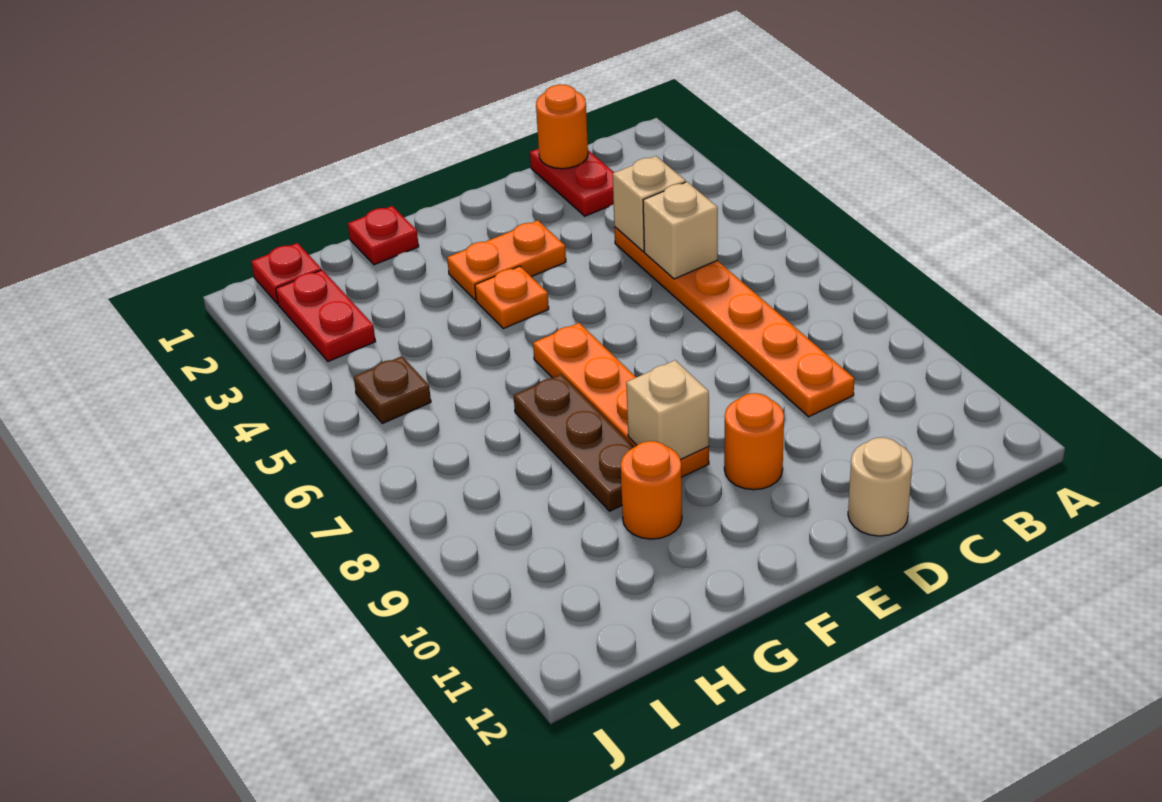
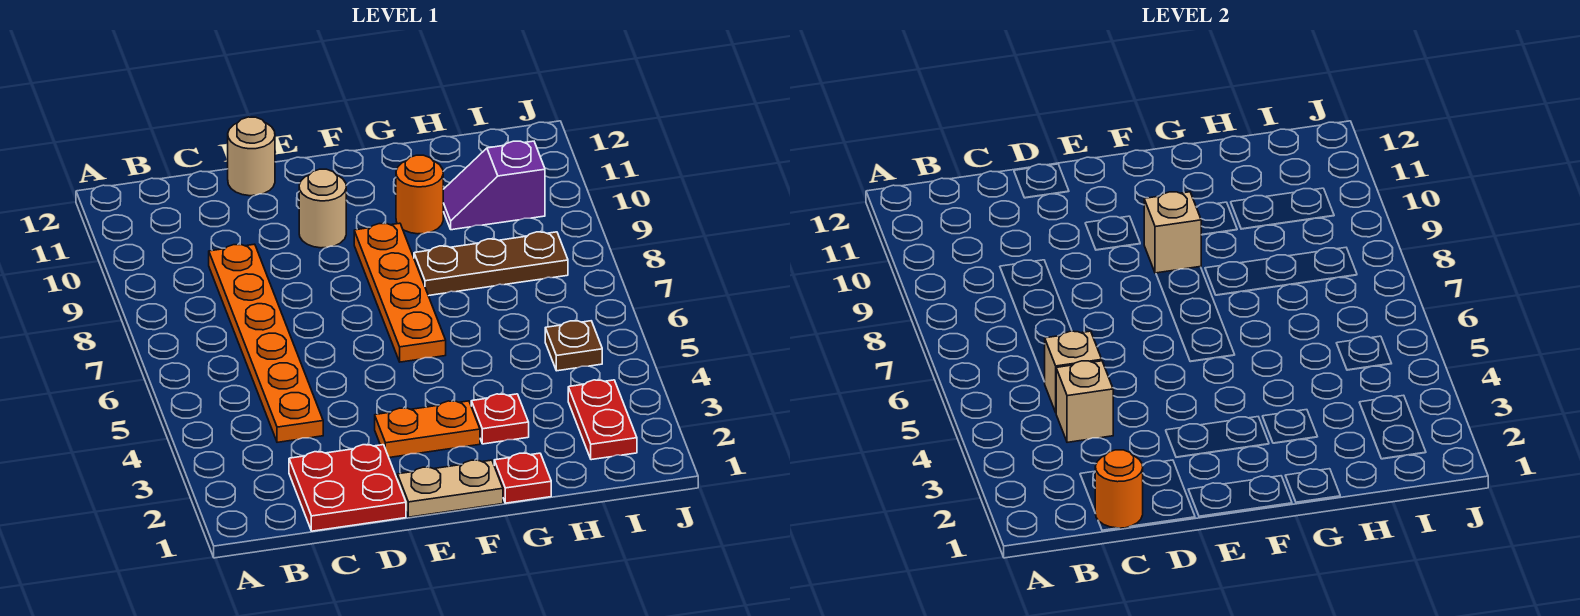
red plate C1:C2 level 1 -> red plate C1:D2 level 1
none -> tan plate E1:F1 level 1
orange round brick E10 level 1 -> tan round brick E10 level 1
orange plate F4 level 1 -> none
brown plate G7:G9 level 1 -> brown plate G8:I8 level 1
none -> purple slope H10:I10 level 1 top I
red plate I1 level 1 -> red plate G3 level 1

